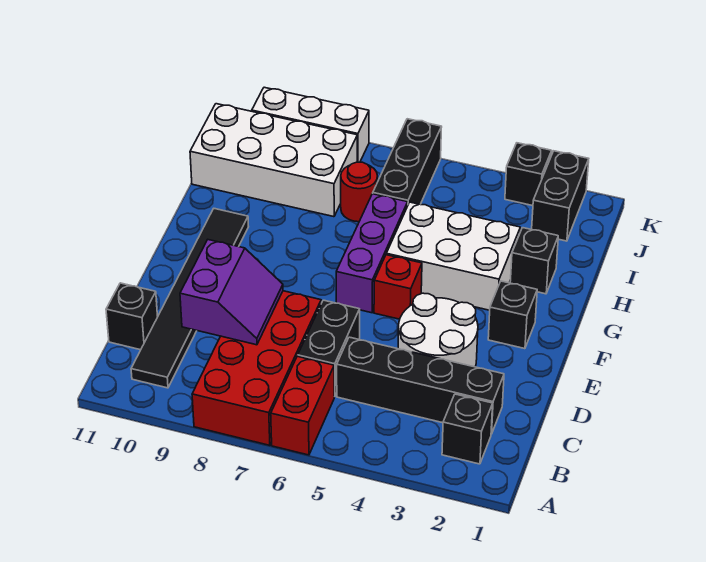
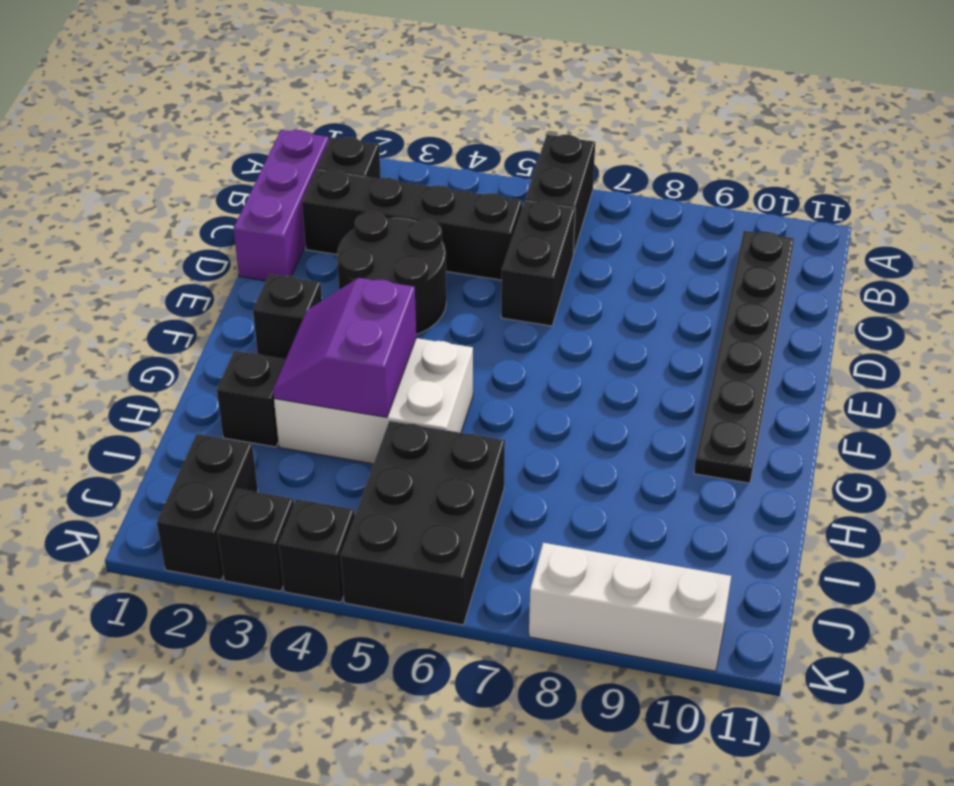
red brick A6:B6 level 1 -> black brick A6:B6 level 1
red brick A7:D8 level 1 -> none
black tile B10:G10 level 1 -> black plate B10:G10 level 1
purple slope C8:D9 level 2 top 9 -> purple slope G3:H4 level 2 top 4
black brick C11 level 1 -> black brick K4 level 1
white round brick D3:E4 level 1 -> black round brick D3:E4 level 1
red brick F5 level 1 -> none
purple brick F6:H6 level 1 -> purple brick B1:D1 level 1
black brick I6:K6 level 1 -> black brick I5:K6 level 1
red round brick I7 level 1 -> none
white brick I8:J11 level 1 -> none

